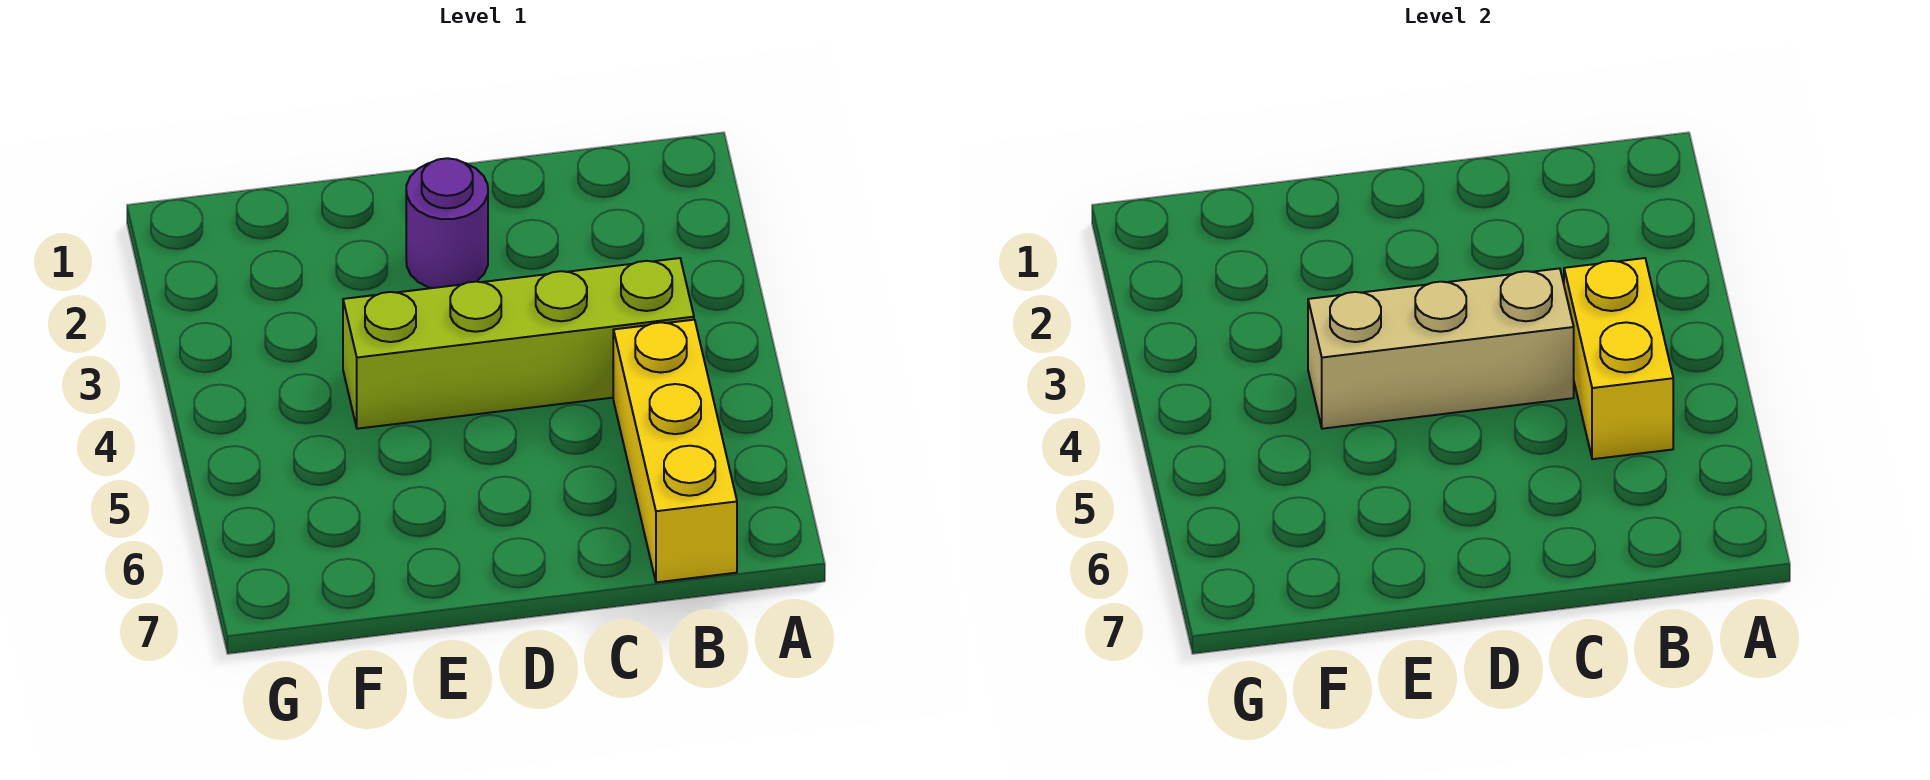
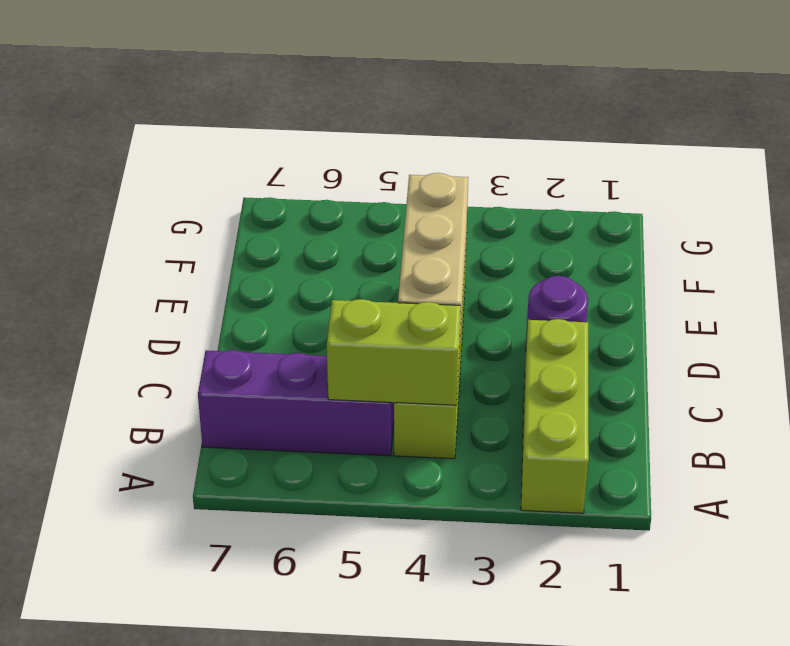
none -> lime brick A2:C2 level 1
yellow brick B4:B5 level 2 -> lime brick B4:B5 level 2
yellow brick B5:B7 level 1 -> purple brick B5:B7 level 1

